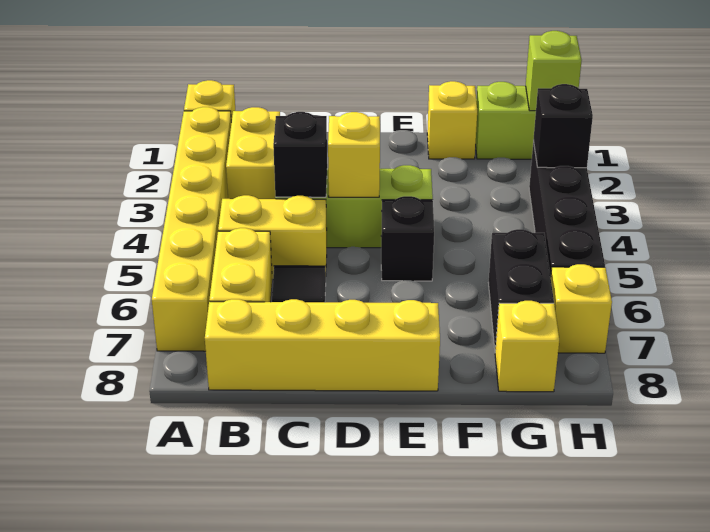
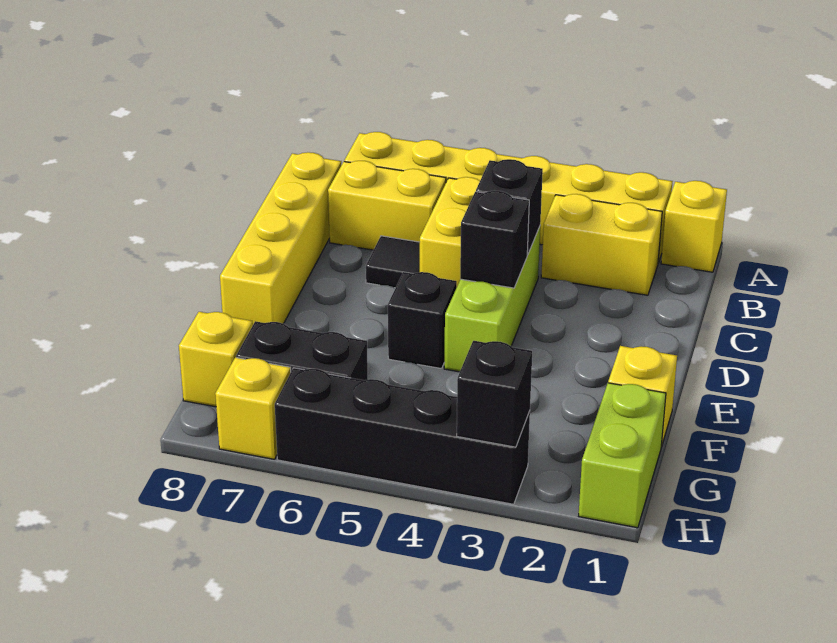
yellow brick D4 level 2 -> black brick D4 level 2
lime brick H1 level 2 -> none

